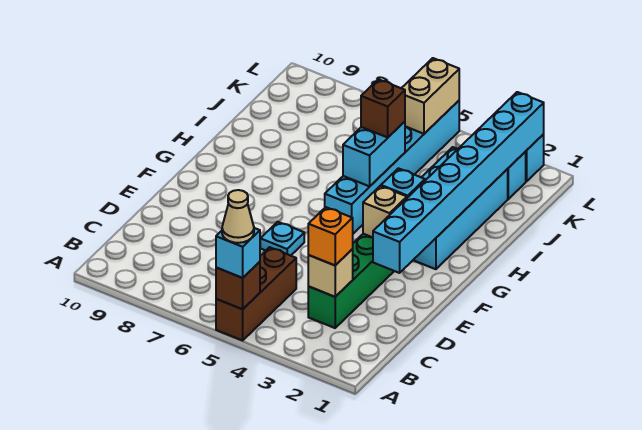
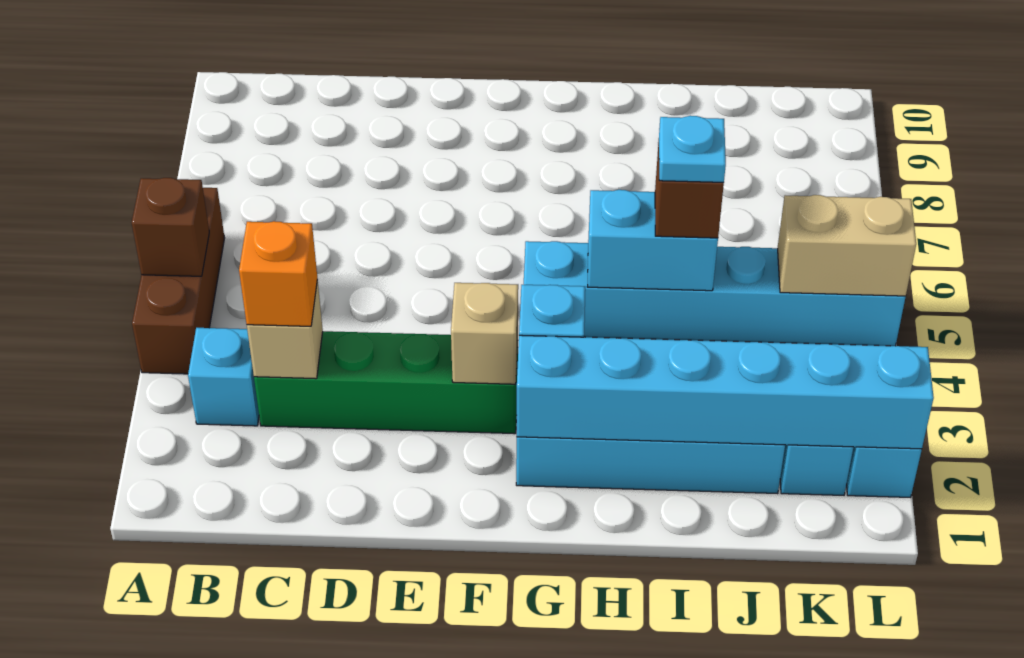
brown brick A5:C5 level 1 -> brown brick A4:A6 level 1
cyan brick A5 level 3 -> cyan brick B3 level 1
tan cone A5 level 4 -> none
cyan brick E2:L2 level 2 -> cyan brick G2:L2 level 2
cyan plate E6 level 1 -> cyan plate I5 level 4

